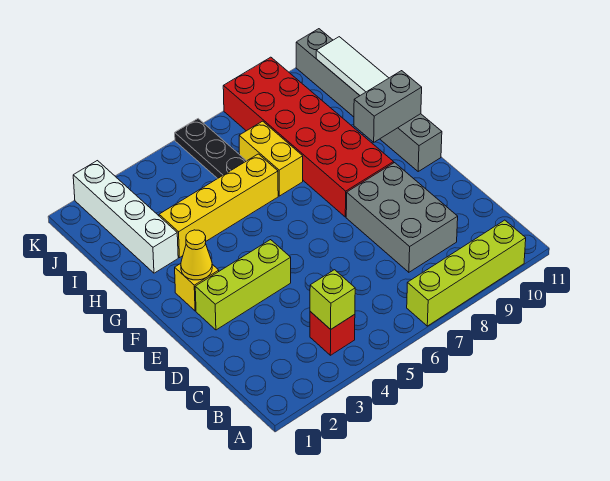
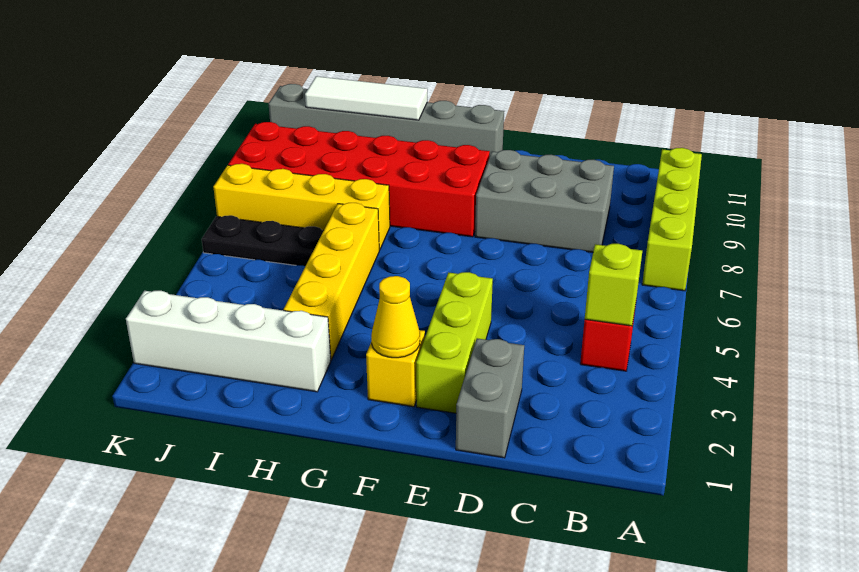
grey brick G10:G11 level 2 -> grey brick D1:D2 level 1
yellow brick H7:I7 level 1 -> yellow brick H7:K7 level 1

